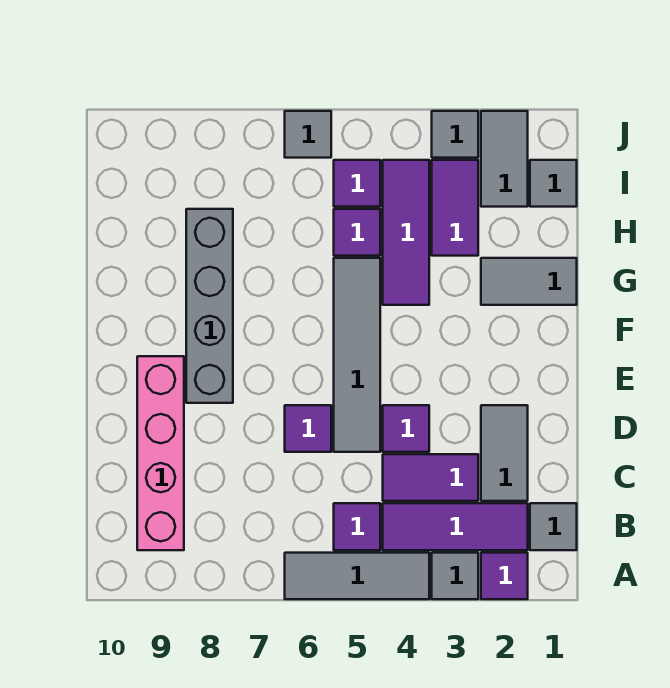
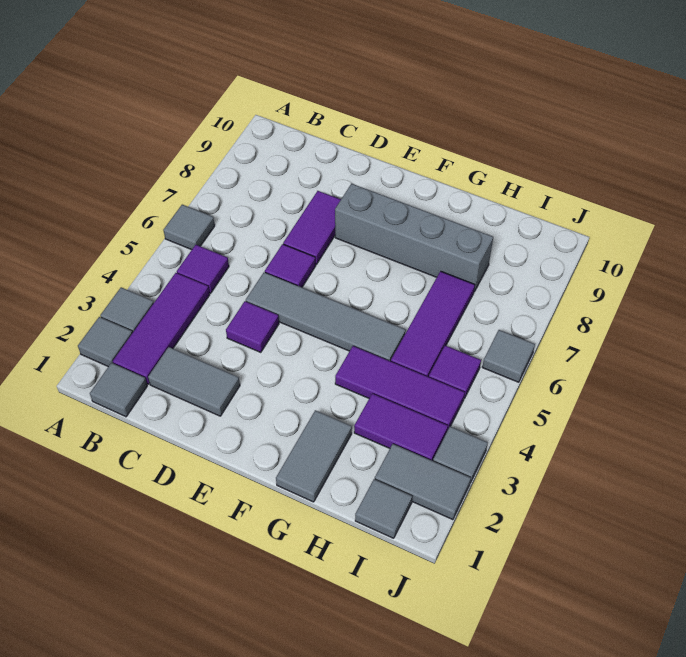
purple tile A2 level 1 -> grey tile A2 level 1
grey tile A4:A6 level 1 -> grey tile A6 level 1
pink brick B9:E9 level 1 -> none
purple tile C3:C4 level 1 -> purple tile D7:D8 level 1
purple tile H5 level 1 -> purple tile H5:H7 level 1

